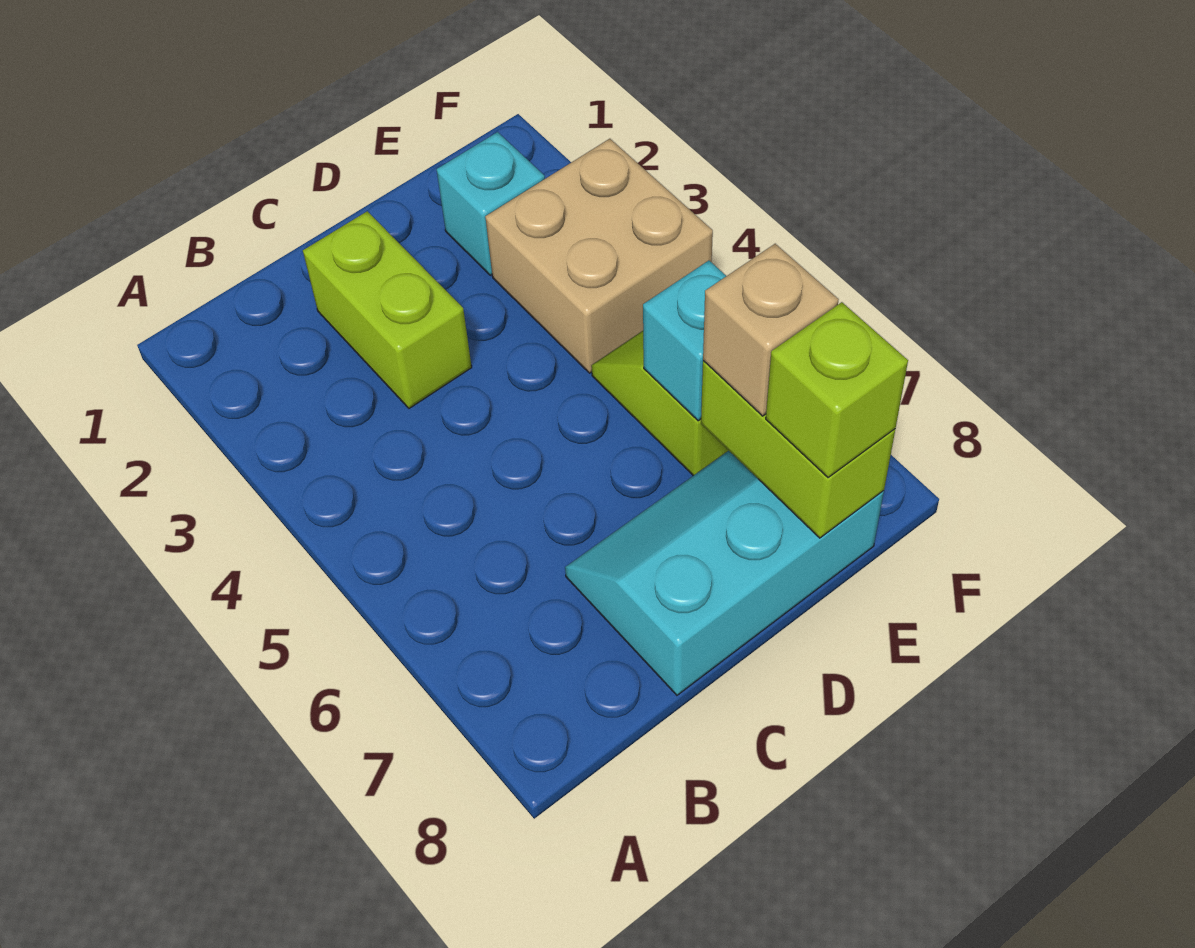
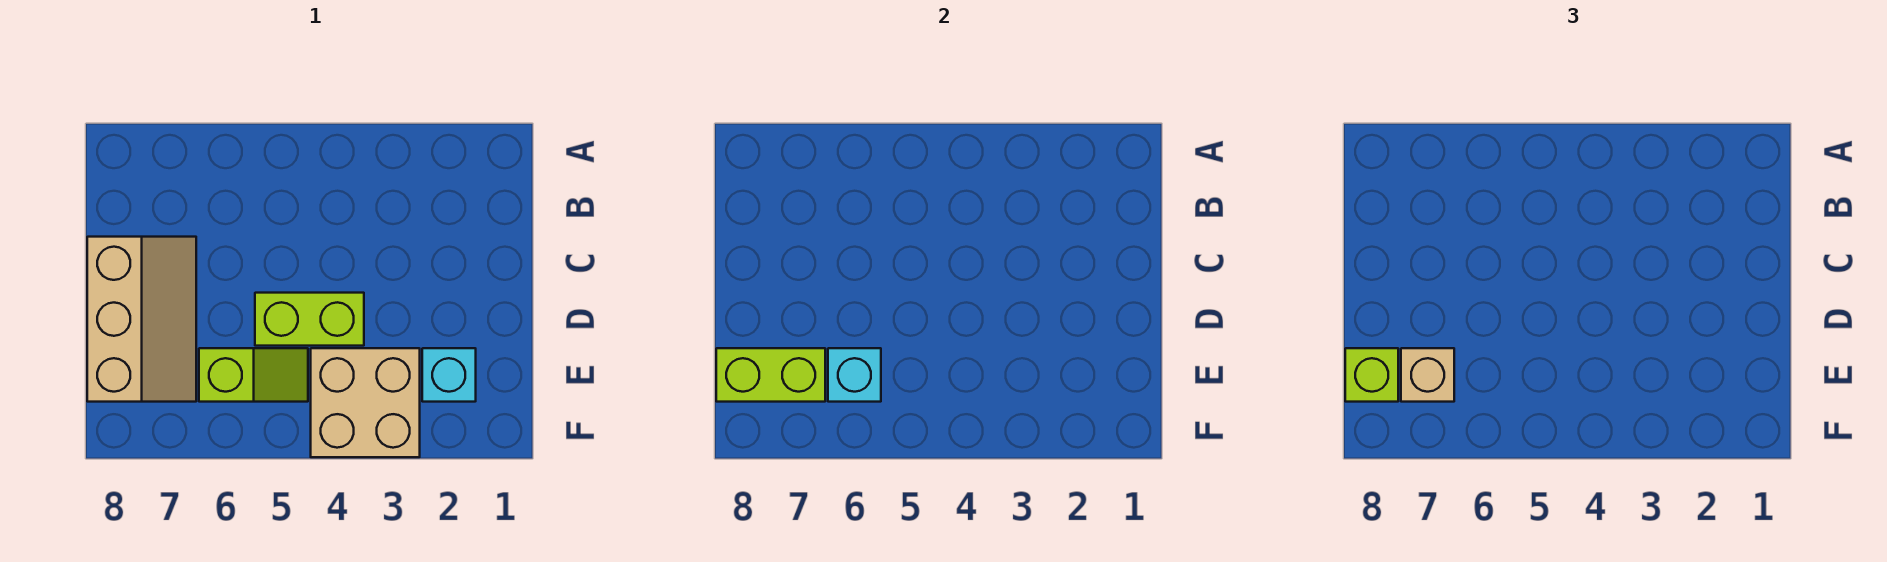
lime brick C2:C3 level 1 -> lime brick D4:D5 level 1
cyan slope C7:E8 level 1 top 8 -> tan slope C7:E8 level 1 top 8

